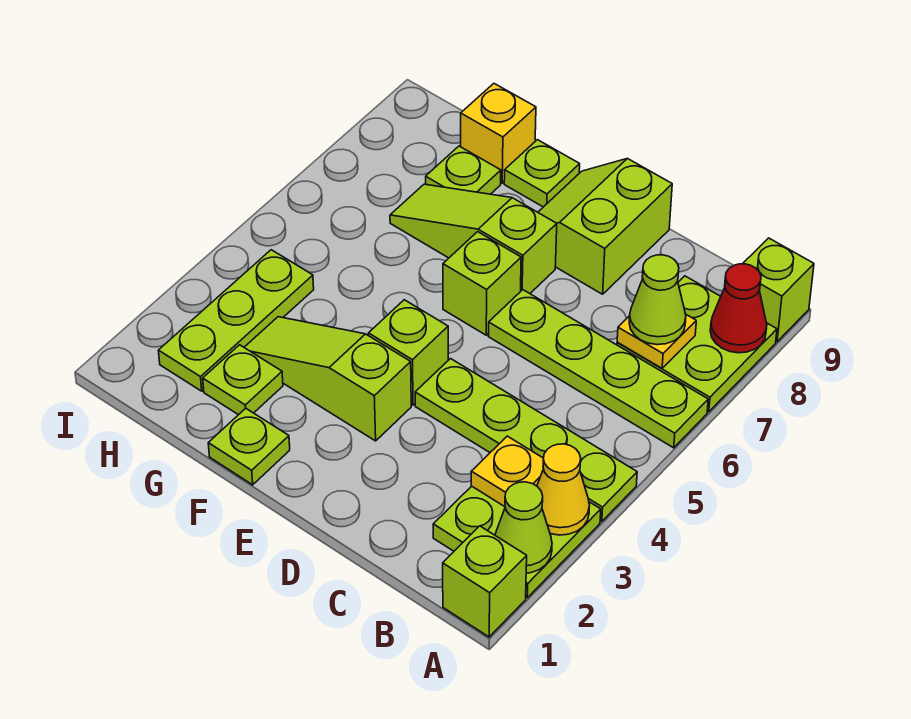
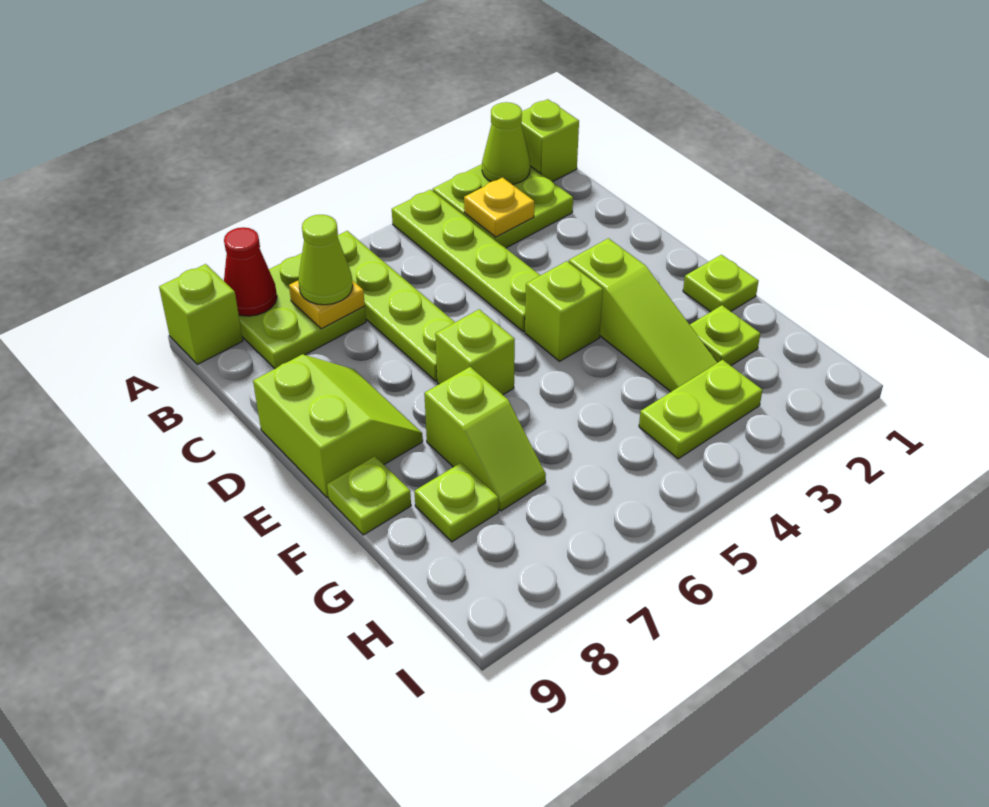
yellow cone A3 level 2 -> none
lime slope D8:E9 level 1 top D -> lime slope D8:E9 level 1 top 9
lime slope E7:G7 level 1 top E -> lime slope F7:G7 level 1 top F
yellow brick G9 level 1 -> none
lime plate H2:H4 level 1 -> lime plate H3:H4 level 1

